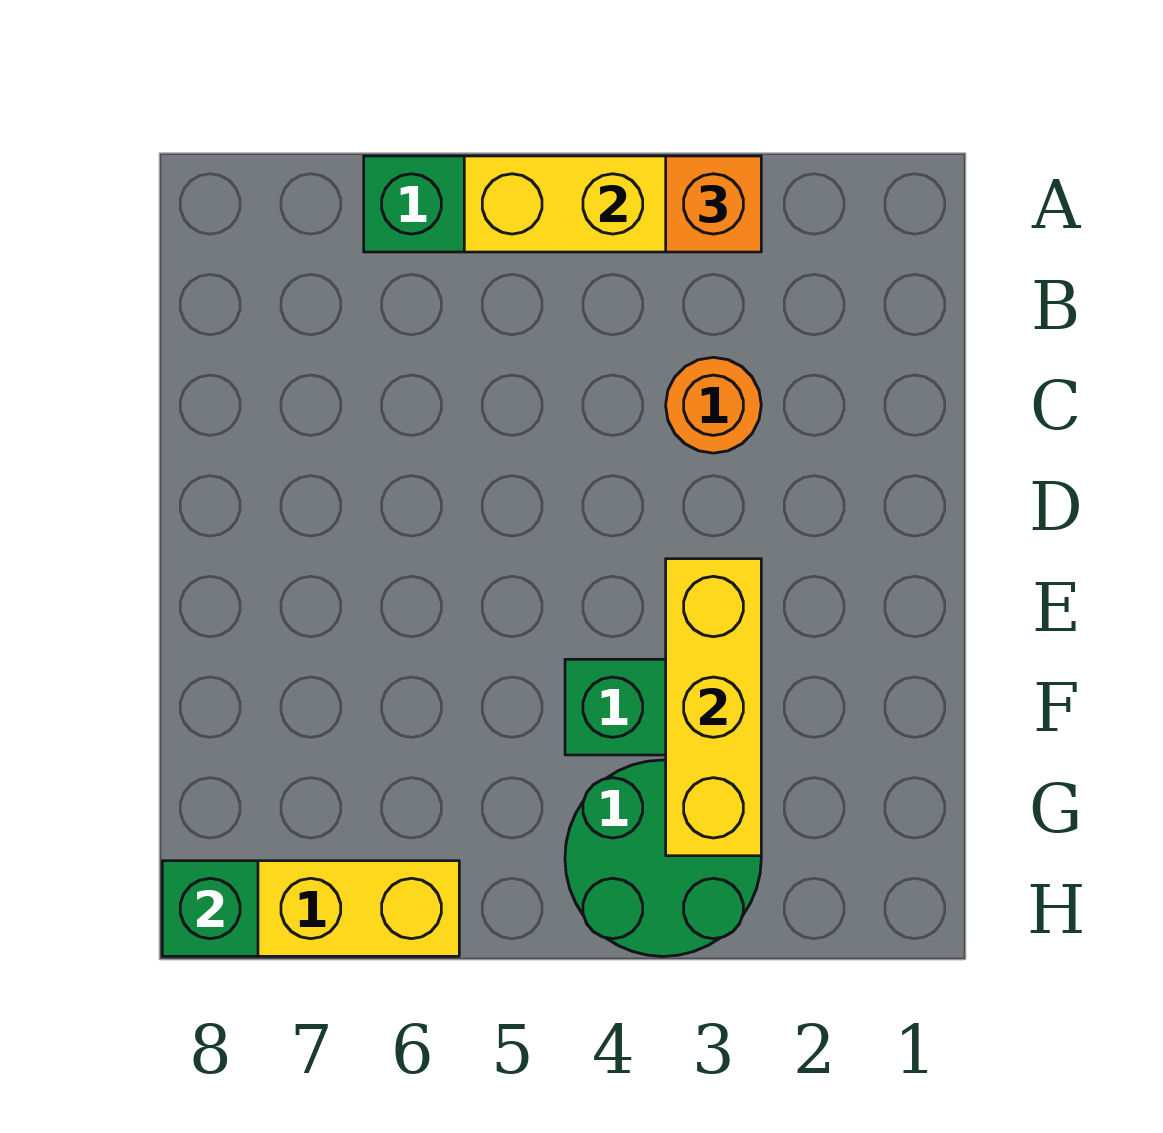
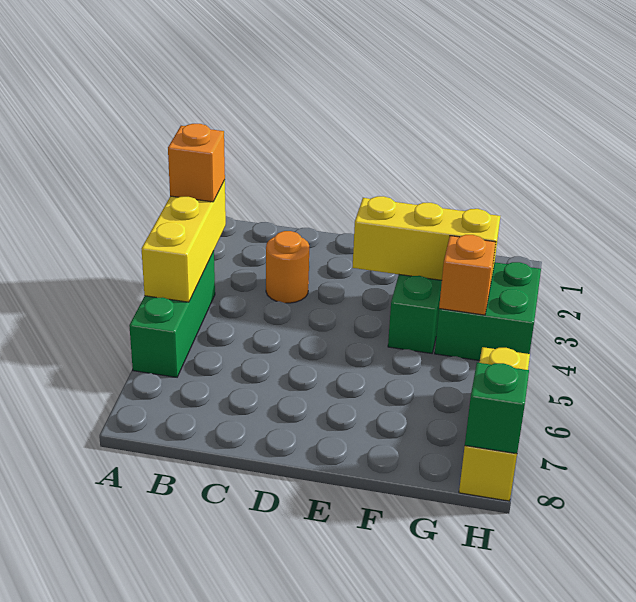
green round brick G3:H4 level 1 -> green brick G3:H4 level 1
none -> orange brick G4 level 2

